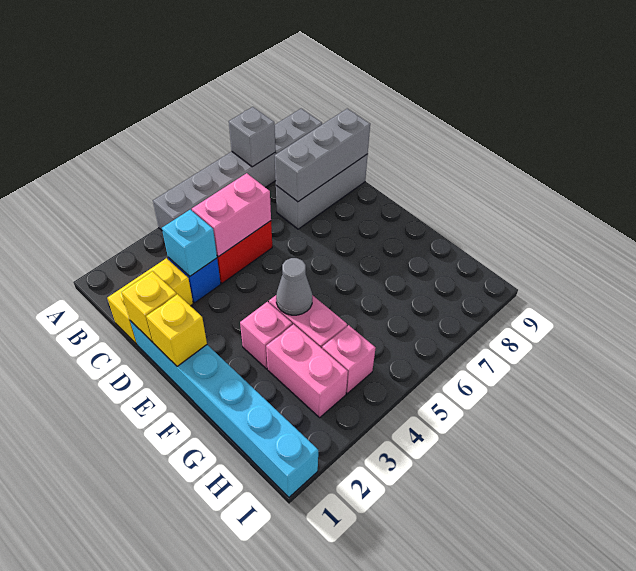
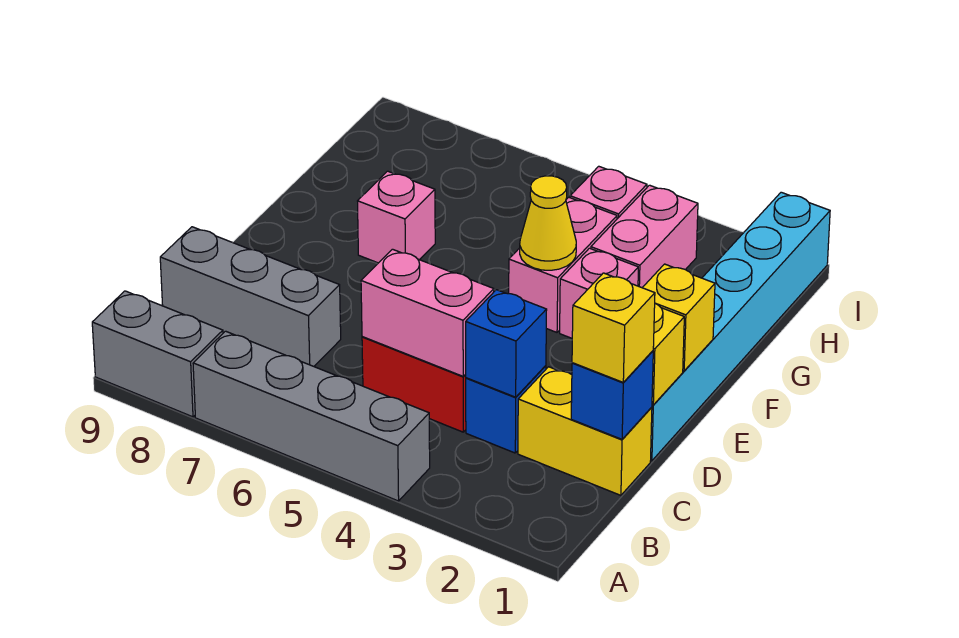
grey brick A7 level 2 -> none
none -> blue brick C1 level 2
none -> yellow brick C1 level 3
cyan brick C3 level 2 -> blue brick C3 level 2
grey brick C7:C9 level 2 -> none
grey cone F4 level 2 -> yellow cone F4 level 2
none -> pink brick F7 level 1

